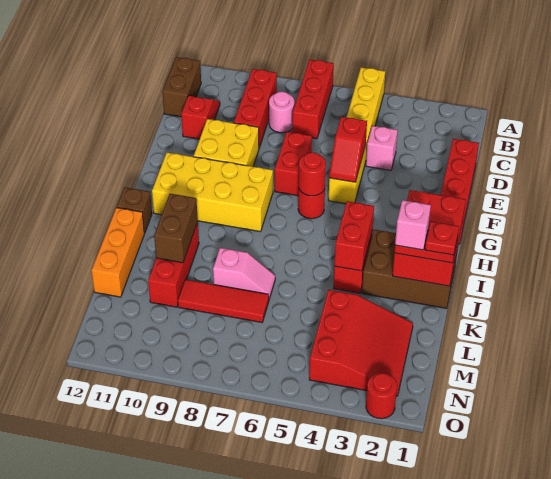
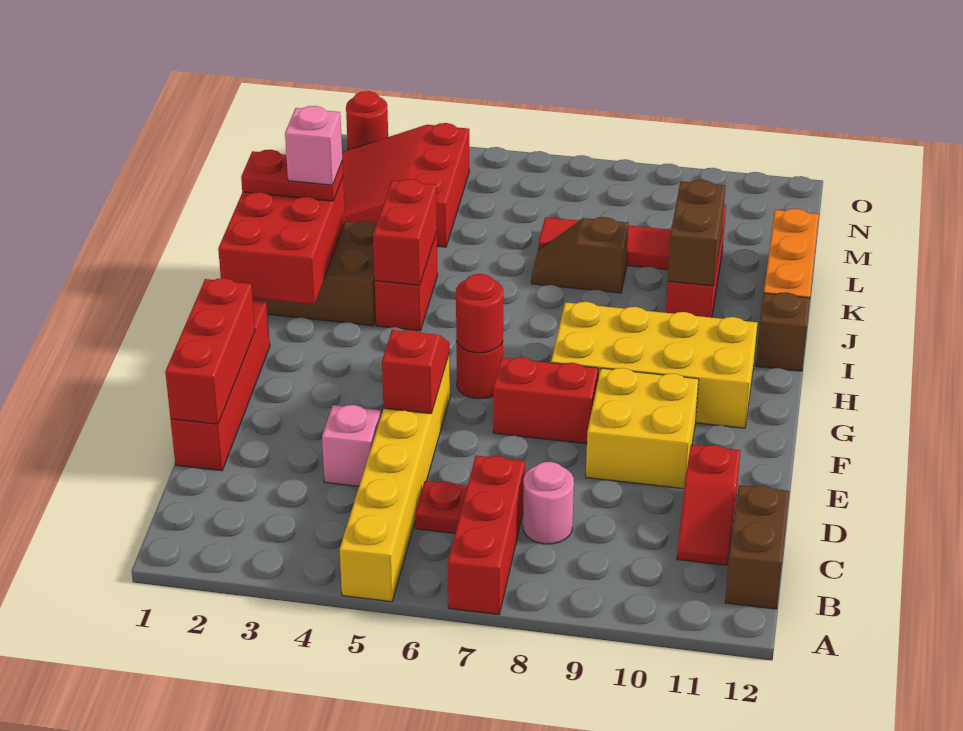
red brick B9:D9 level 1 -> red brick D1:F1 level 2
red brick E7:F7 level 1 -> red brick F7:F8 level 1
red plate J1 level 4 -> red plate C6 level 1
pink slope K7:K8 level 1 top 8 -> brown slope K7:K8 level 1 top 8

